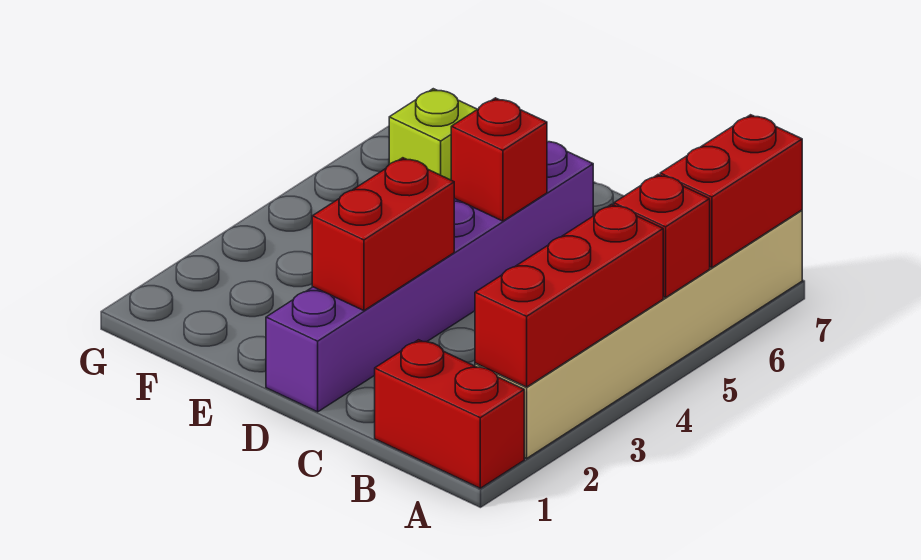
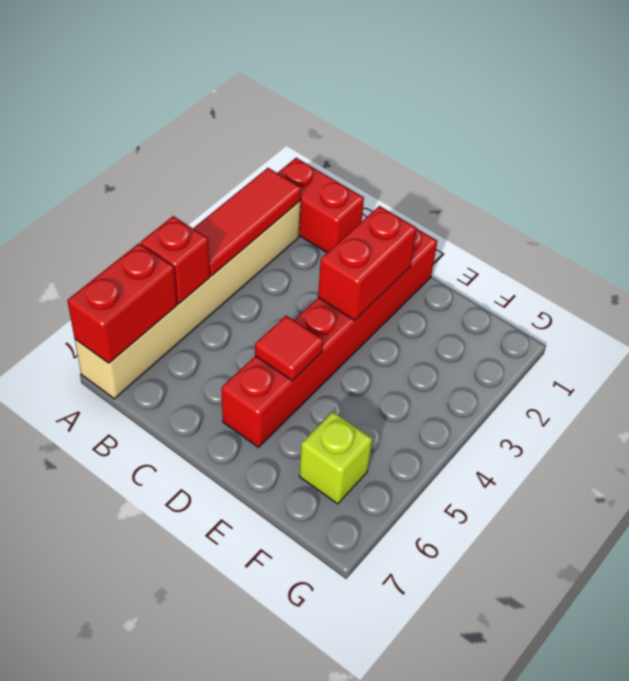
red brick A2:A4 level 2 -> red tile A2:A4 level 2
purple brick D1:D6 level 1 -> red brick D1:D6 level 1
red brick D5 level 2 -> red tile D5 level 2

